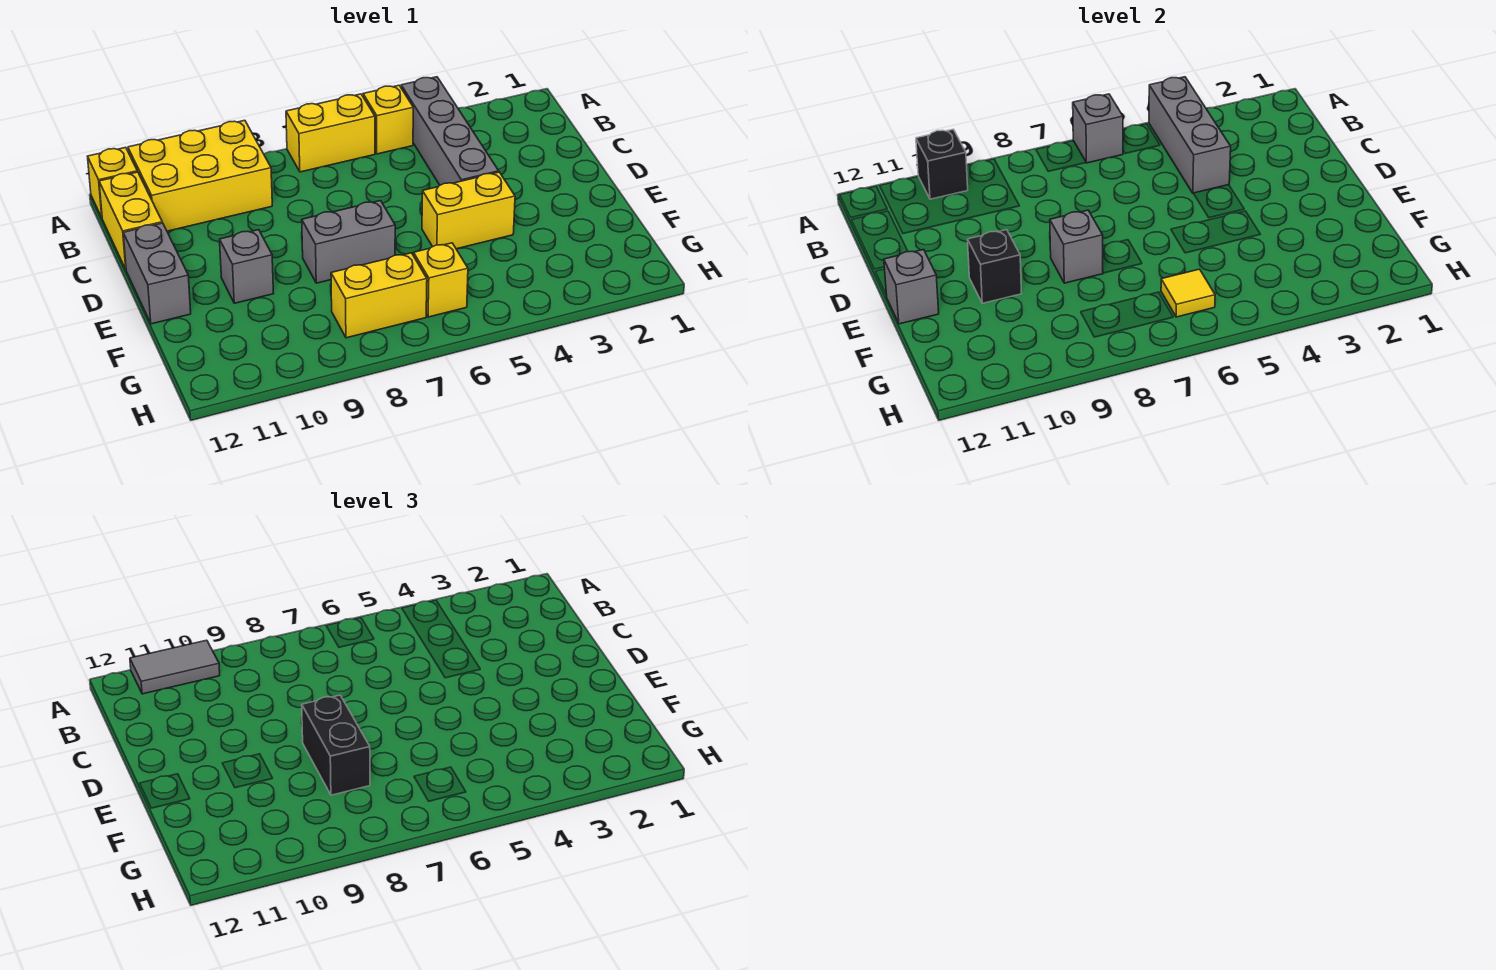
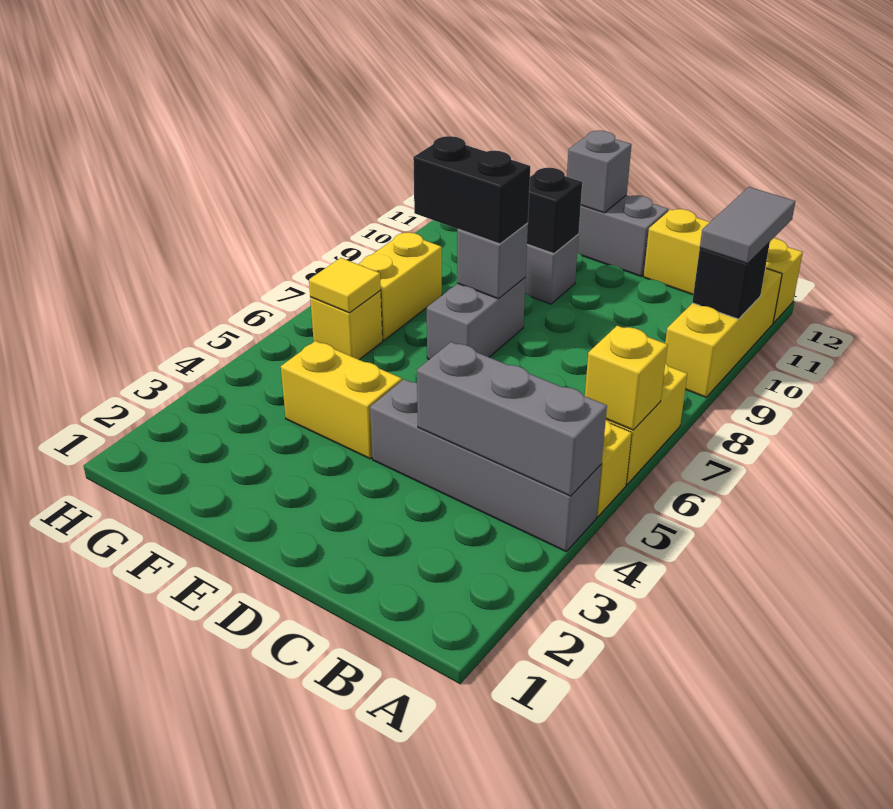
grey brick A6 level 2 -> yellow brick A6 level 2
yellow brick A9:B11 level 1 -> yellow brick A9:A11 level 1
yellow brick E4:E5 level 1 -> yellow brick E4:F4 level 1

